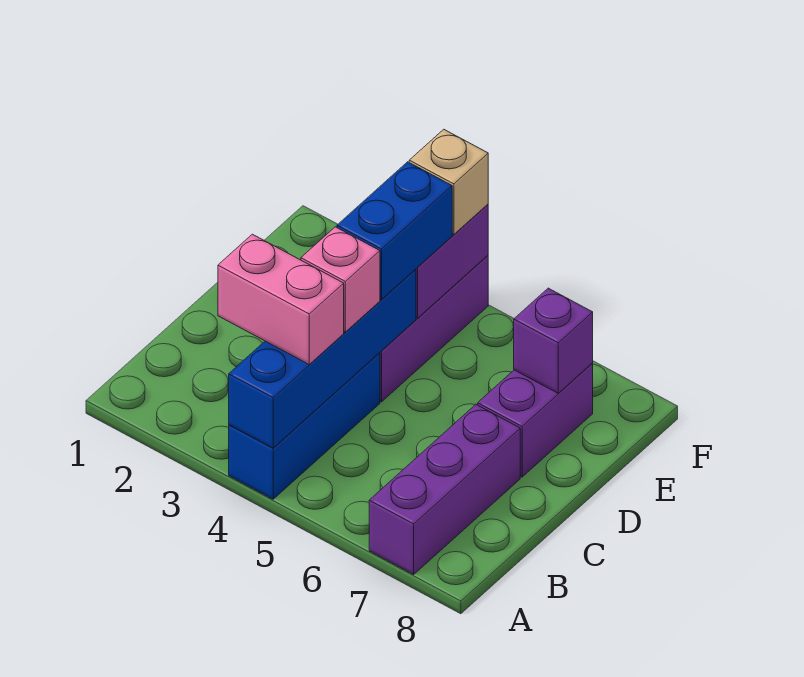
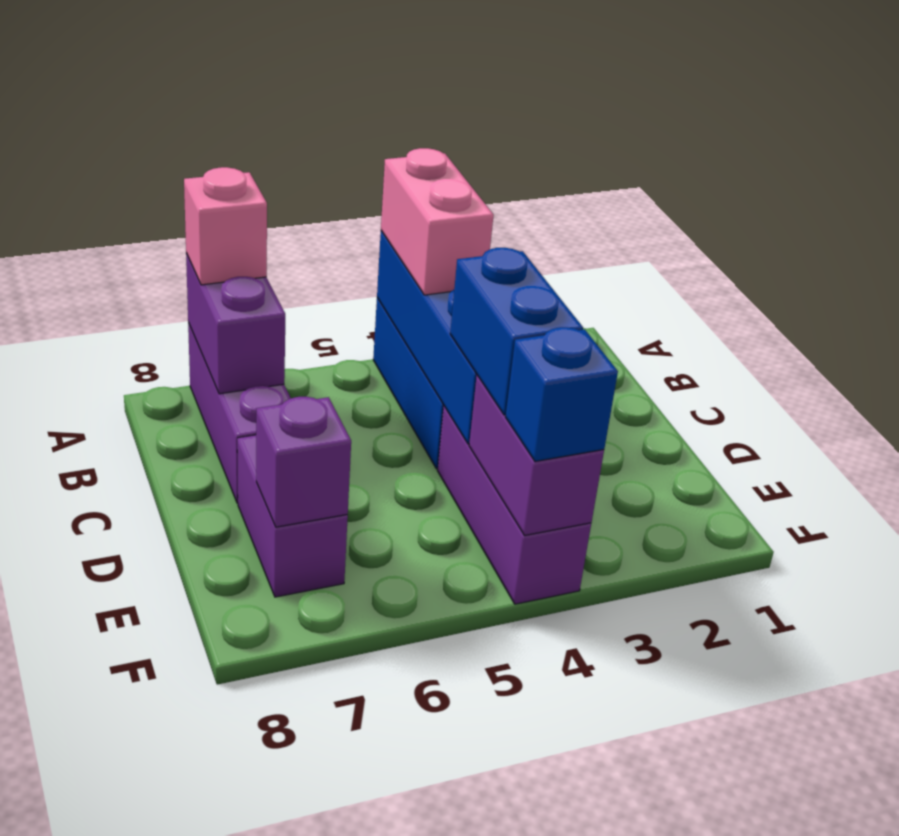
none -> purple brick A7:B7 level 2
pink brick B3:B4 level 3 -> pink brick A4:B4 level 3
pink brick C4 level 3 -> pink brick A7 level 3
tan brick F4 level 3 -> blue brick F4 level 3

